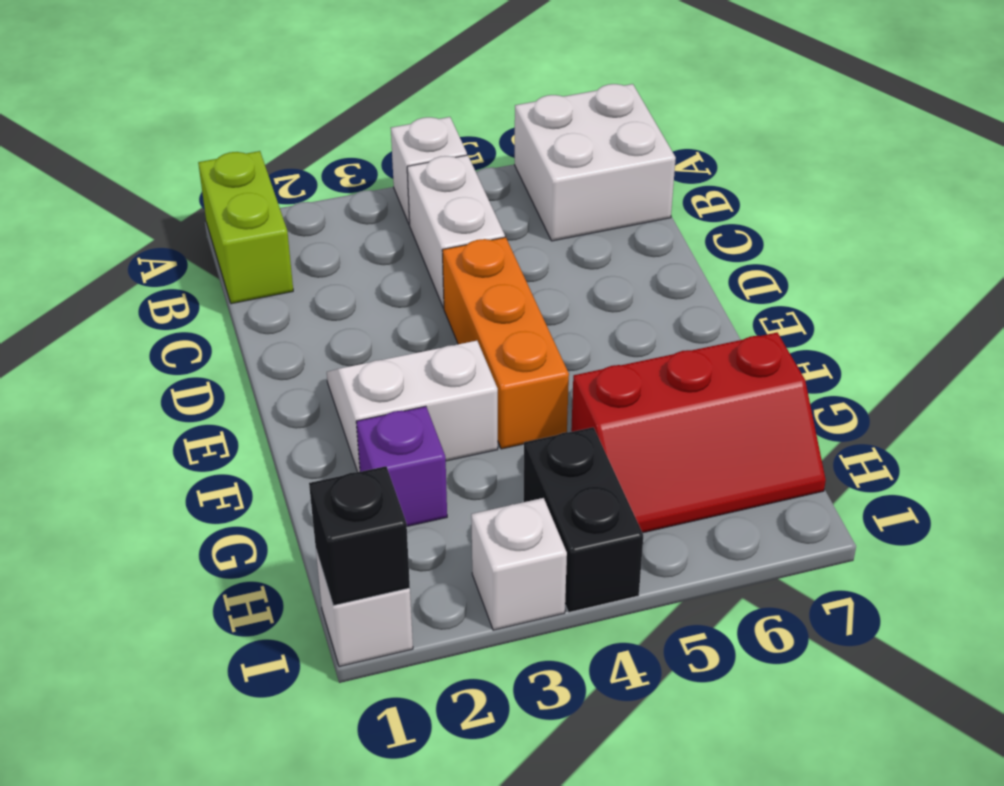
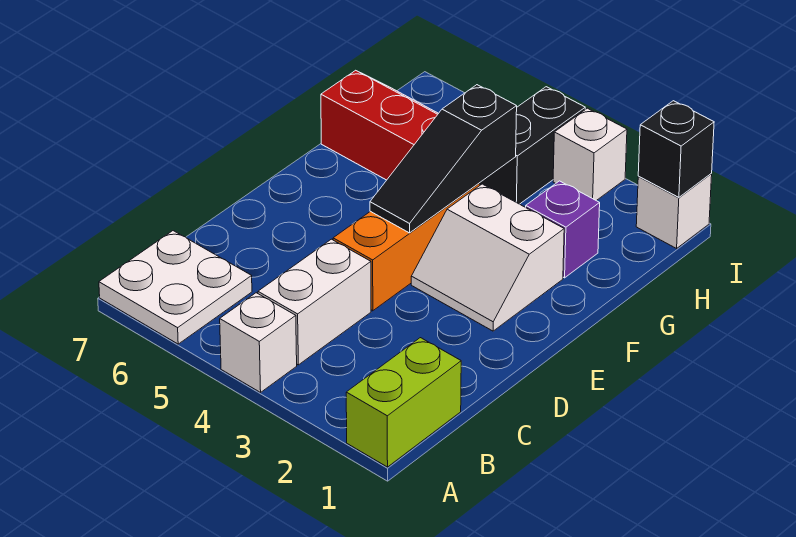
white brick A6:B7 level 1 -> white plate A6:B7 level 1
none -> black slope E4:G4 level 2 top G

